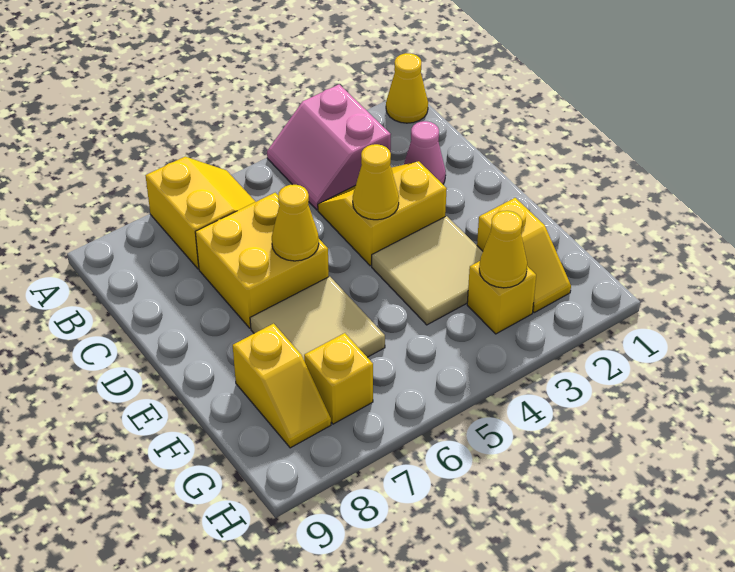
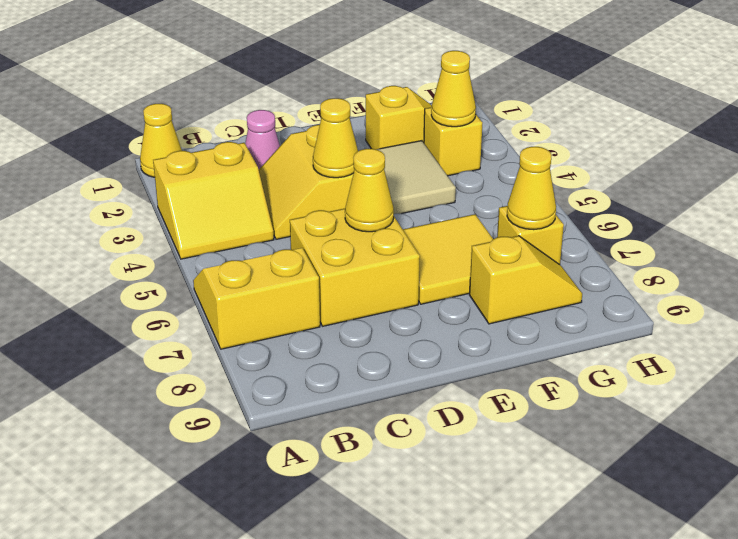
pink slope A3:B4 level 1 top 3 -> yellow slope A3:B4 level 1 top 3
tan tile E6:F7 level 1 -> yellow tile E6:F7 level 1
none -> yellow cone G7 level 2

